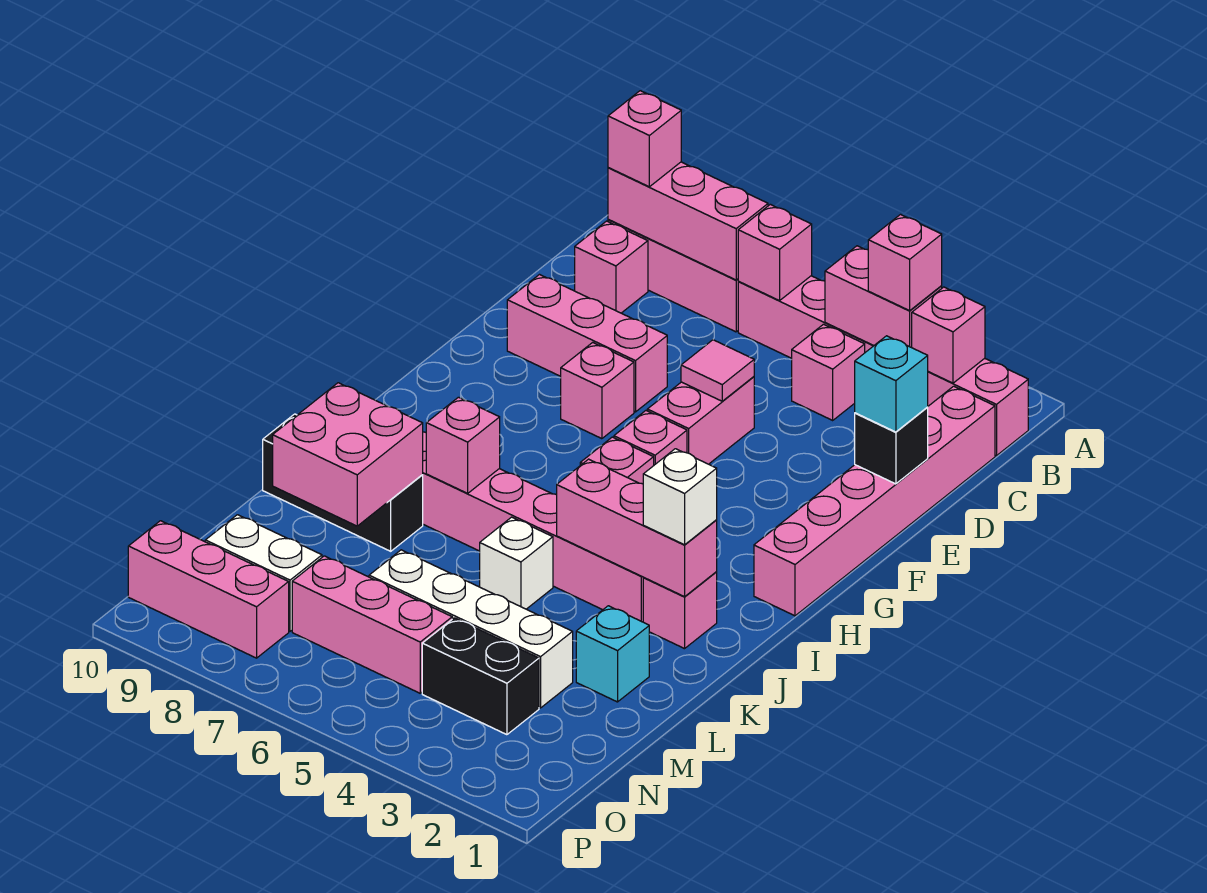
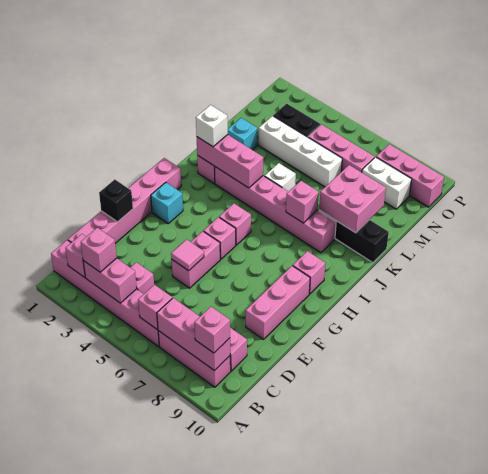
cyan brick E1 level 3 -> cyan brick G2 level 1
pink brick E7:E9 level 1 -> pink brick E9:G9 level 1
pink brick F7 level 1 -> pink brick H9 level 1

